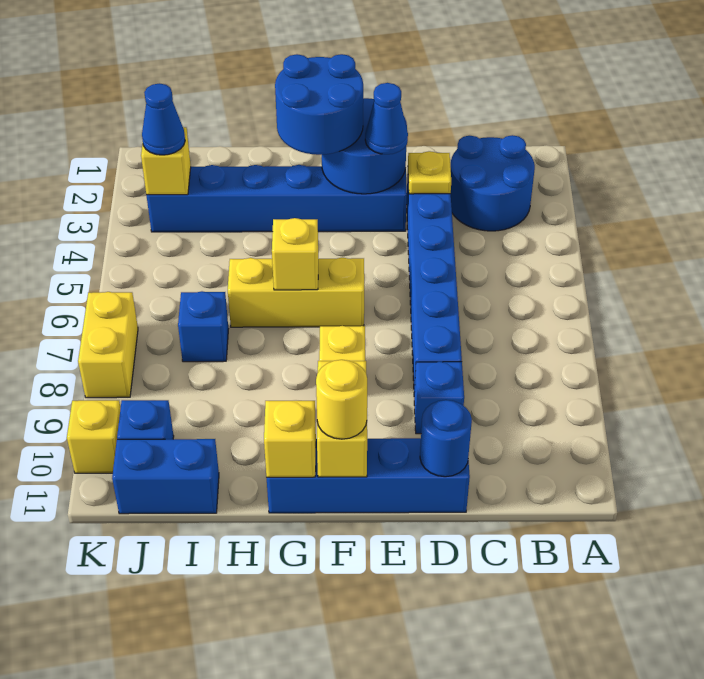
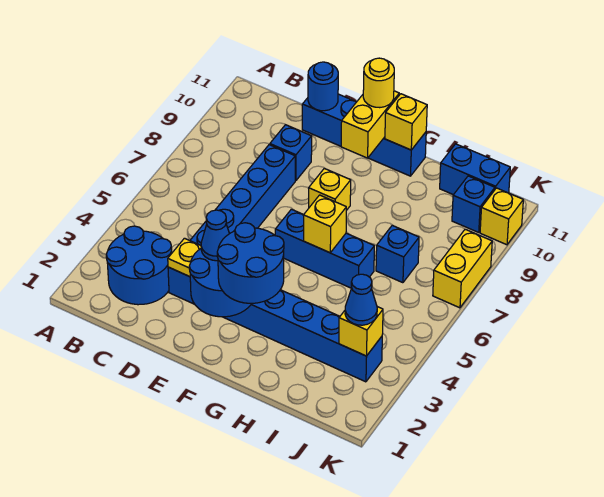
yellow brick F6:H6 level 1 -> blue brick F6:H6 level 1

